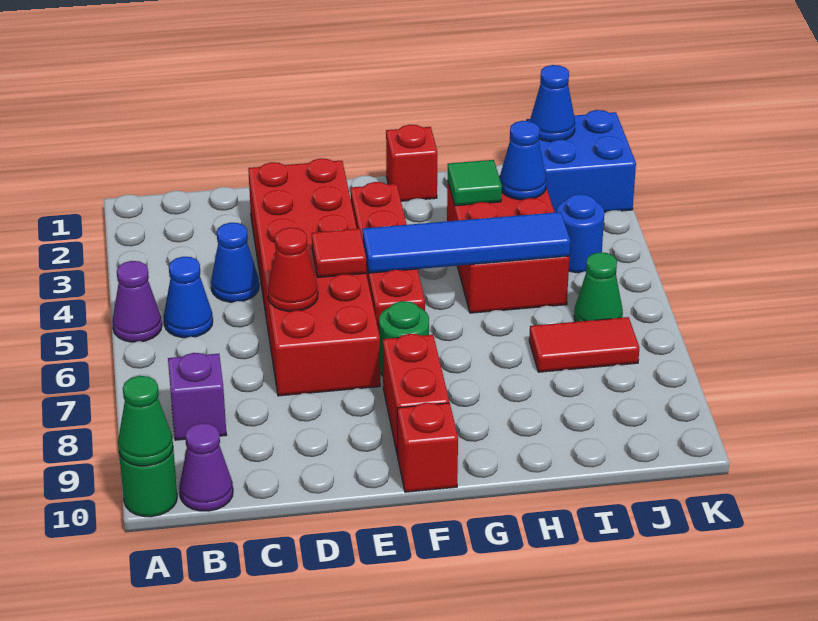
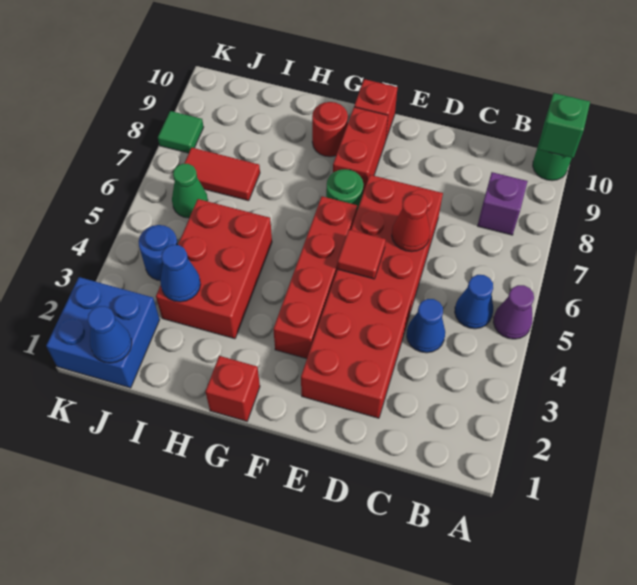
green cone A10 level 2 -> green brick A10 level 2
purple cone B10 level 1 -> none
blue tile F5:I5 level 2 -> none
none -> red round brick G9 level 1
green tile H3 level 2 -> green tile K8 level 1

